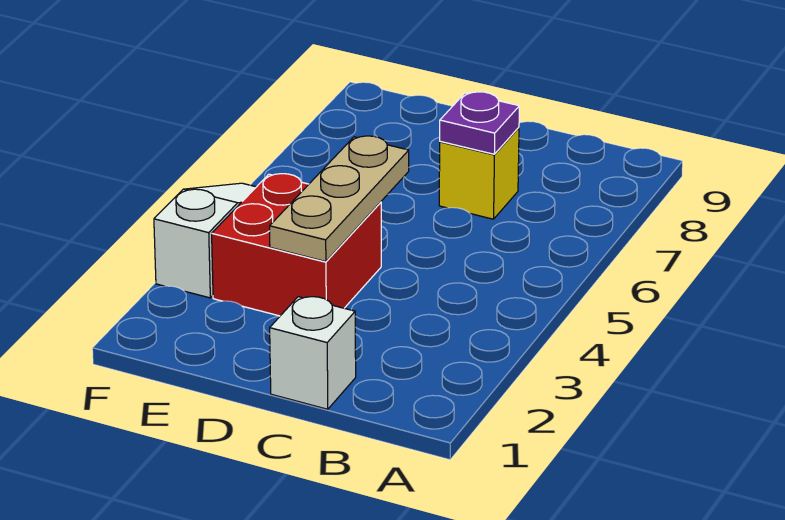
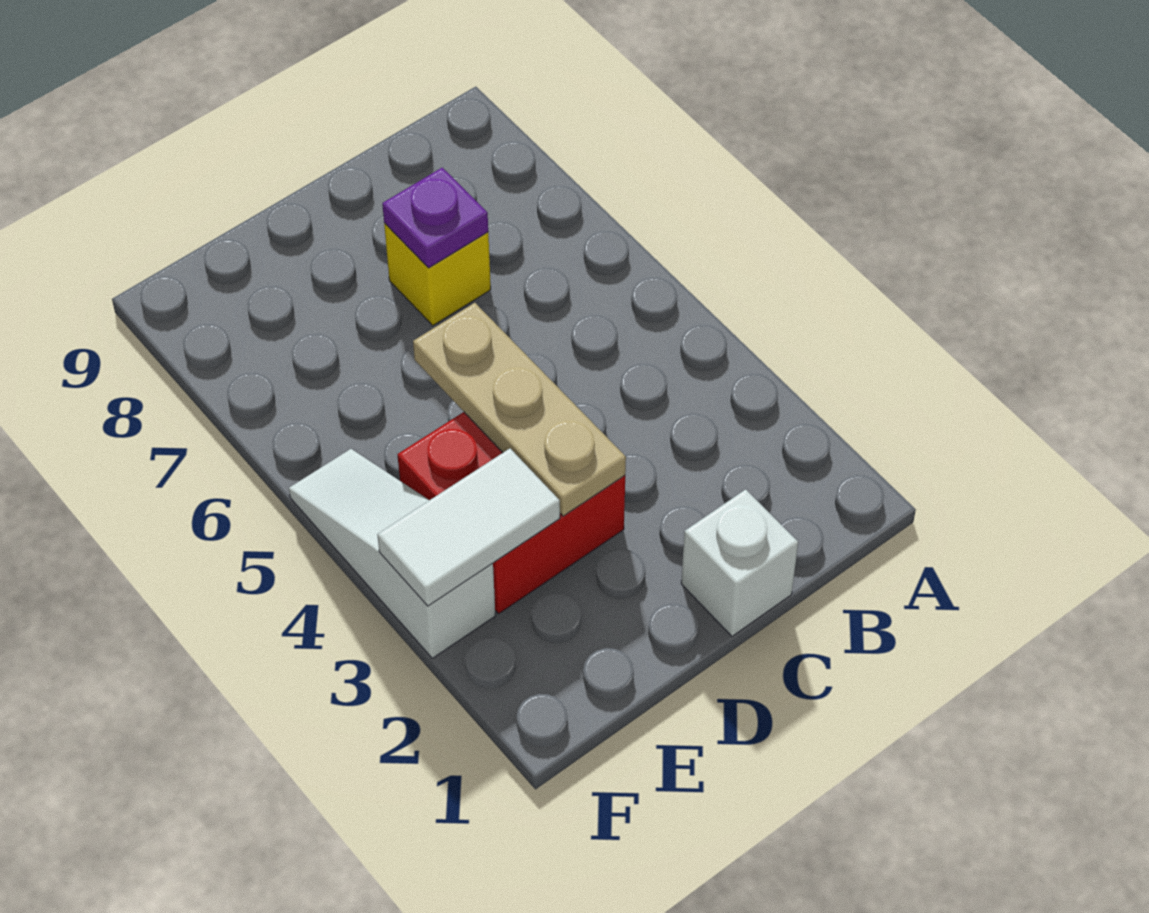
none -> white tile E3:F3 level 2

